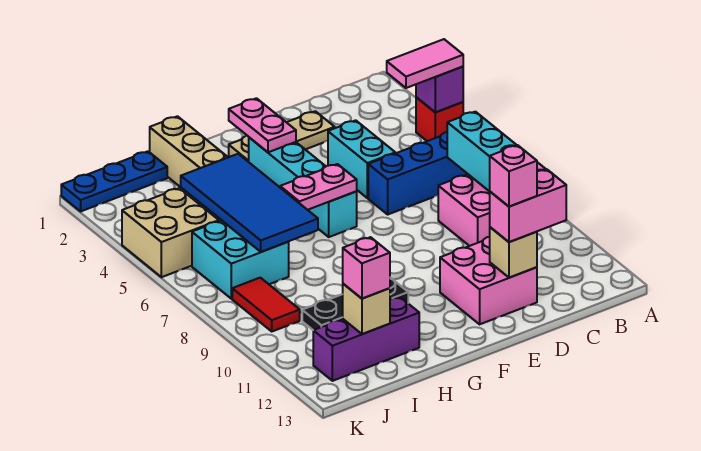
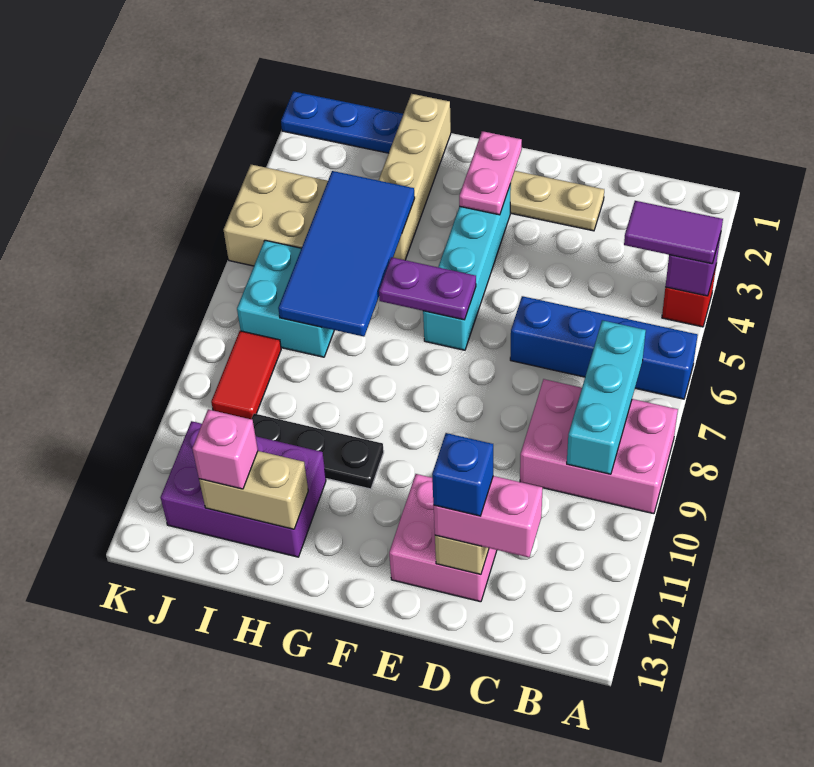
pink tile A4:B4 level 3 -> purple tile A4:B4 level 3
cyan brick D4:D5 level 1 -> none
pink brick D12 level 4 -> blue brick D12 level 4
pink plate F6:G6 level 2 -> purple plate F6:G6 level 2
purple brick H12:J12 level 1 -> purple brick H11:J12 level 1
tan brick I12 level 2 -> tan brick H12:I12 level 2

